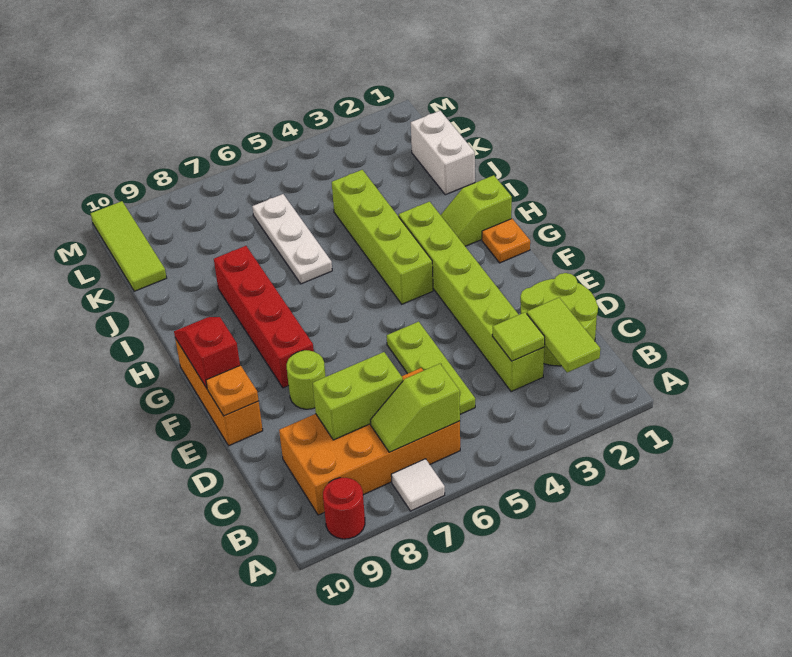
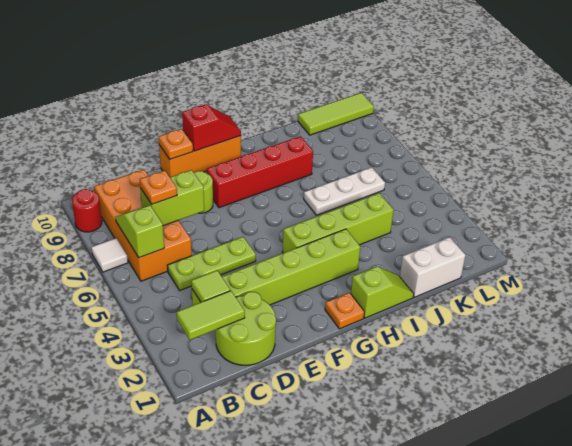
lime brick C7:C8 level 2 -> lime brick C7:D7 level 2
none -> orange plate C7 level 3
lime slope H1:H2 level 1 top 1 -> lime slope H1:I1 level 1 top H

